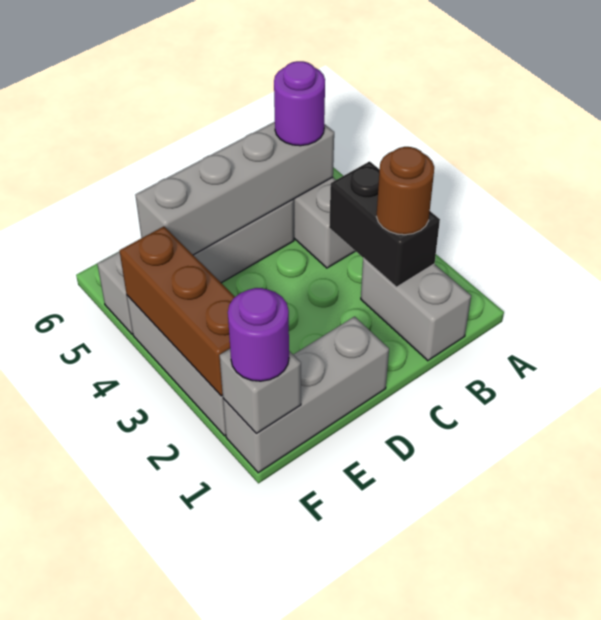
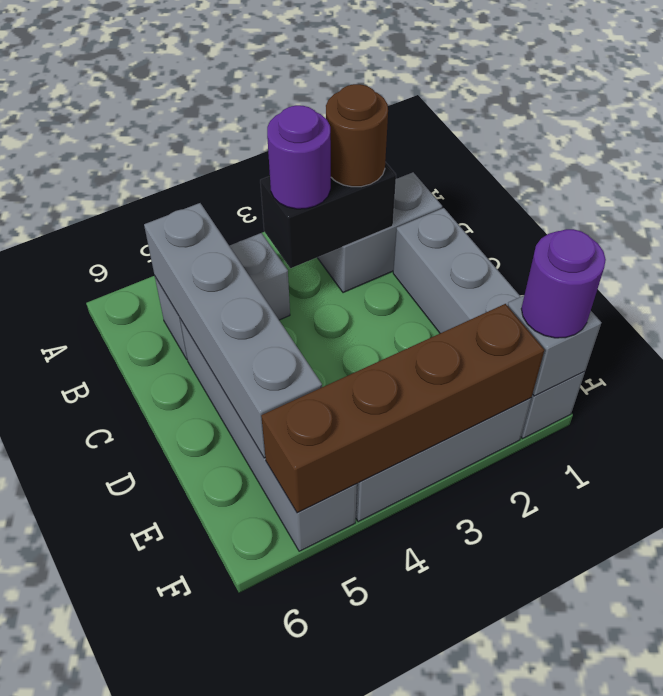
purple round brick B5 level 3 -> purple round brick B3 level 3
grey brick D1:F1 level 1 -> grey brick C1:F1 level 1
brown brick F2:F4 level 2 -> brown brick F2:F5 level 2

